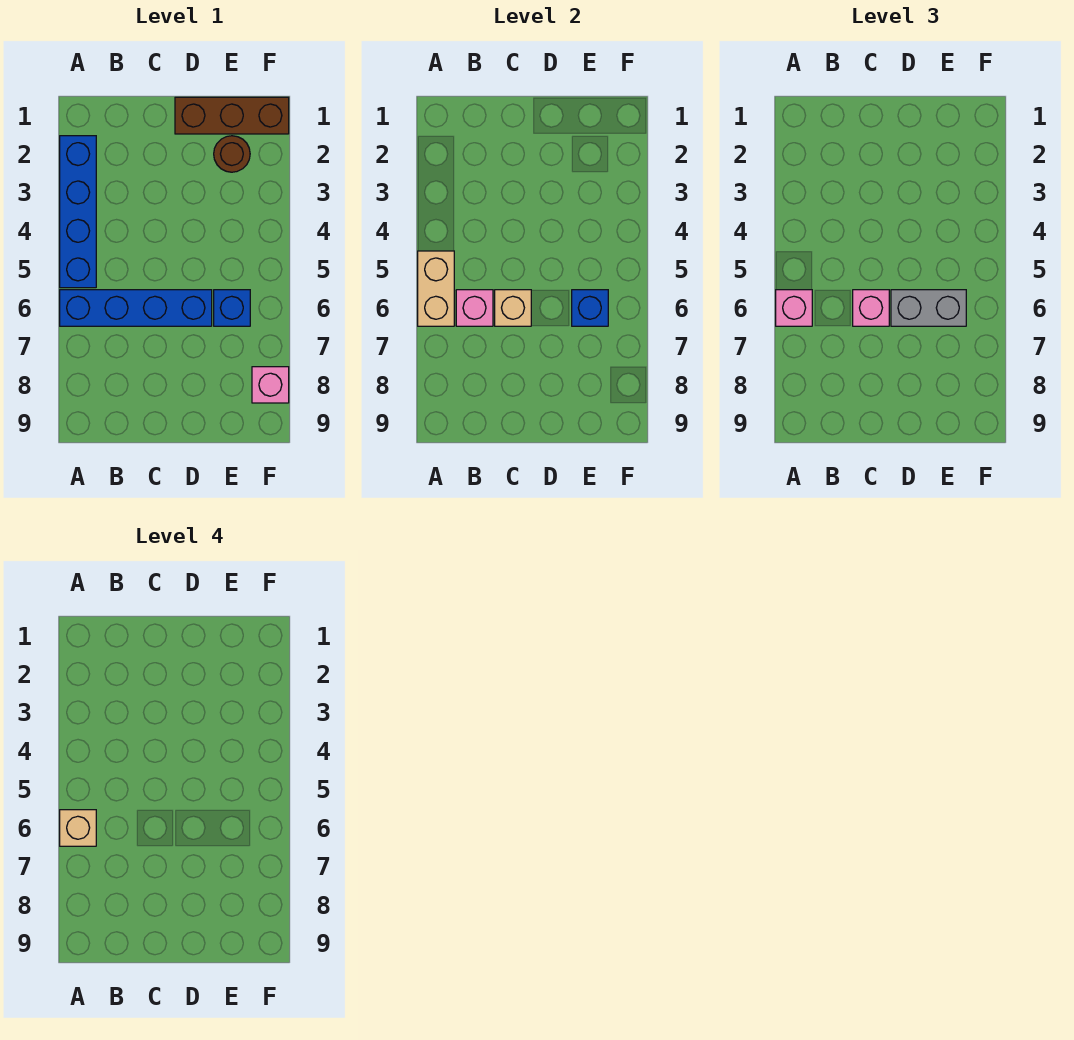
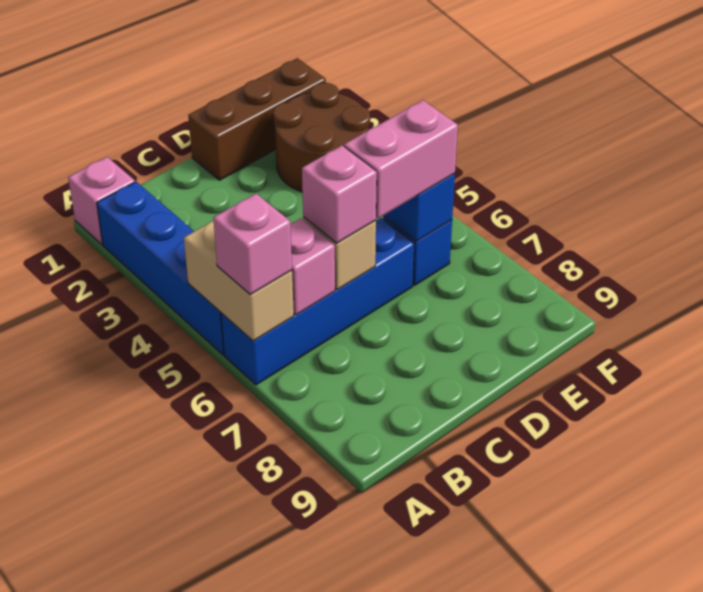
tan brick A6 level 4 -> none
grey brick D6:E6 level 3 -> pink brick D6:E6 level 3
brown round brick E2 level 1 -> brown round brick E2:F3 level 1
pink brick F8 level 1 -> pink brick A1 level 1

